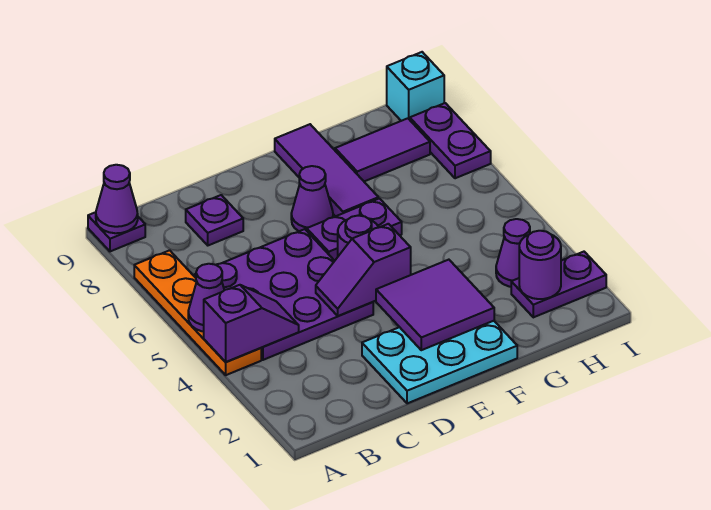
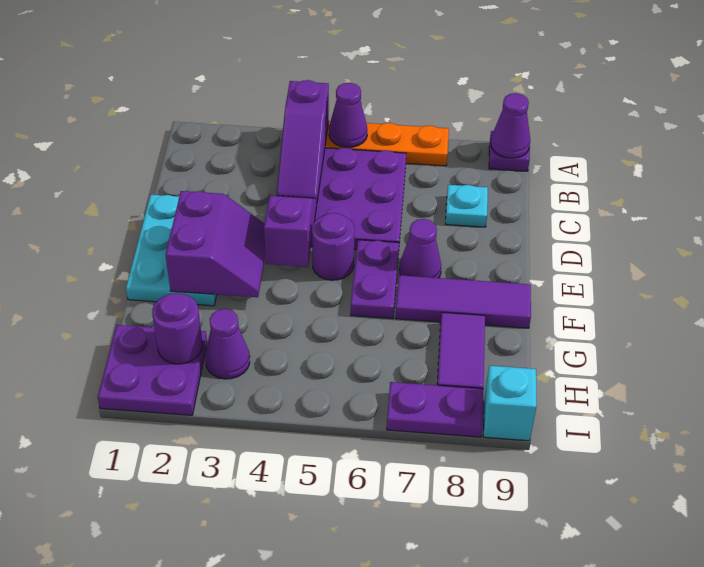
purple slope A4:B4 level 2 top A -> purple slope A4:C4 level 2 top A
purple plate C8 level 1 -> cyan plate C8 level 1
purple tile E2:F3 level 2 -> purple slope E2:F3 level 2 top 2
purple plate H2:I2 level 1 -> purple plate H1:I2 level 1

